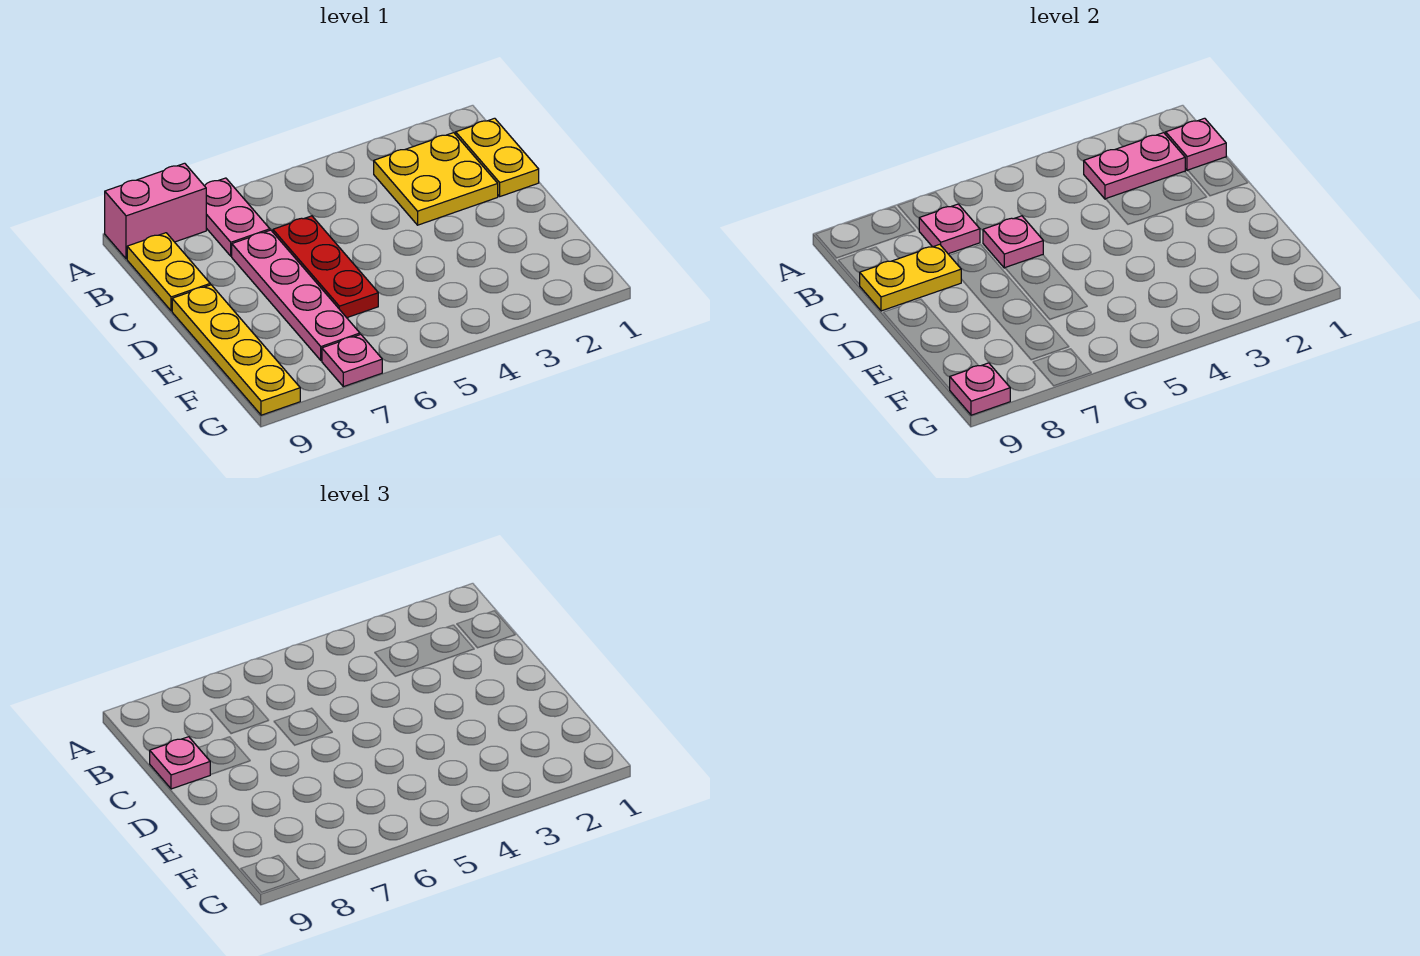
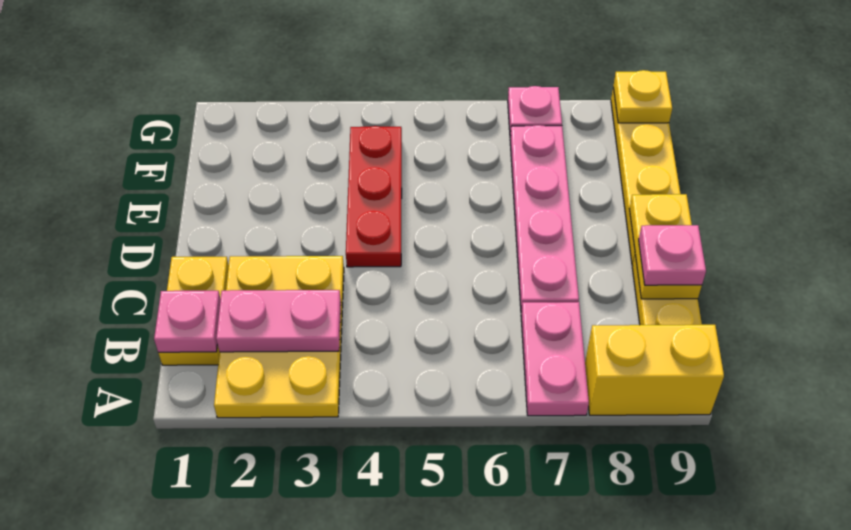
pink brick A8:A9 level 1 -> yellow brick A8:A9 level 1
yellow plate B2:C3 level 1 -> yellow plate A2:C3 level 1
pink plate B7 level 2 -> none
red plate C6:E6 level 1 -> red plate D4:F4 level 1
pink plate C6 level 2 -> none
yellow plate C8:C9 level 2 -> yellow plate C9:D9 level 2
pink plate G9 level 2 -> yellow plate G9 level 2

